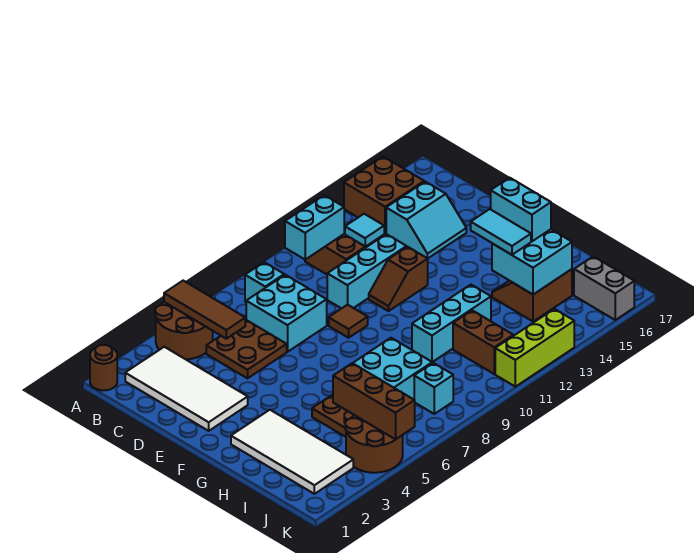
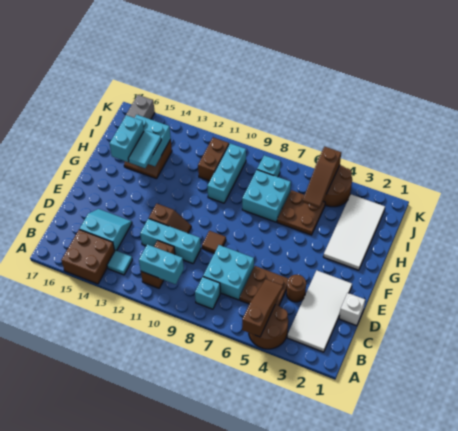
brown round brick A1 level 1 -> brown round brick D4 level 1
brown tile A5:C5 level 2 -> brown slope A5:C5 level 2 top A
none -> white brick D1 level 1
cyan brick H10:H12 level 1 -> cyan brick H10:J10 level 1
brown brick I5:K5 level 2 -> brown slope I5:K5 level 2 top K
lime brick K11:K13 level 1 -> none

